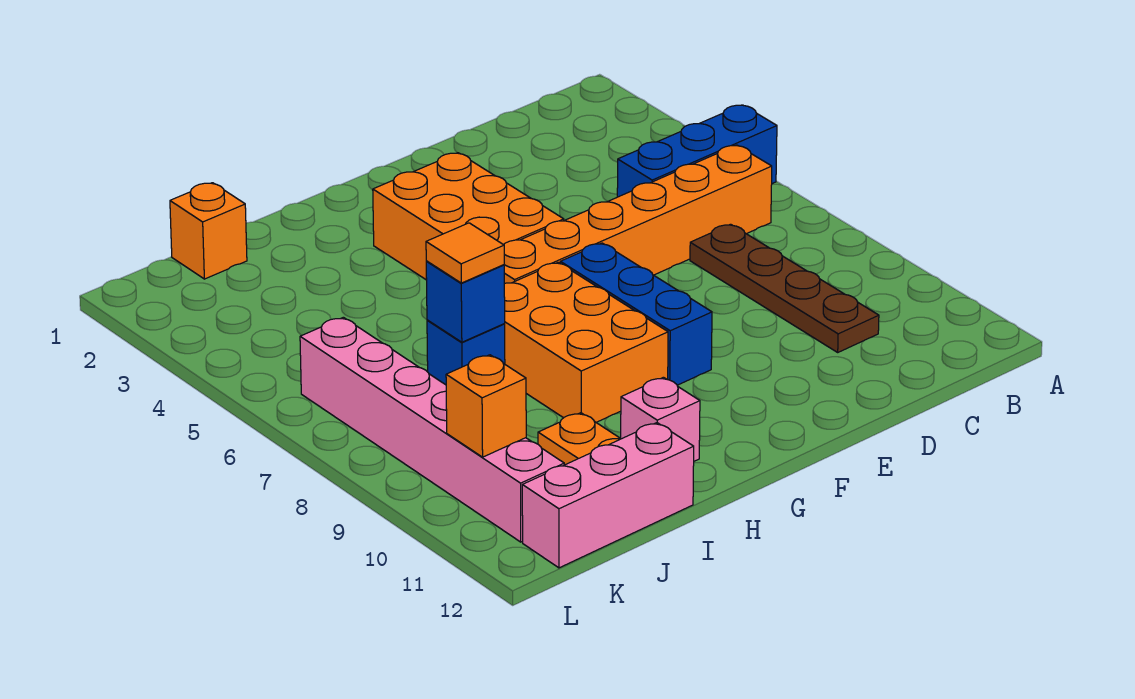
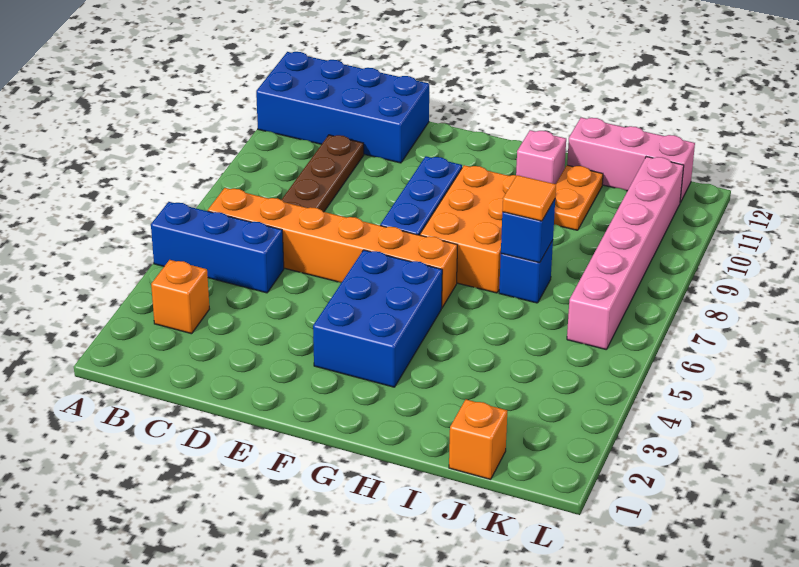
none -> blue brick A11:D12 level 1
orange brick F3:G5 level 1 -> blue brick F3:G5 level 1
orange brick K10 level 2 -> orange brick B3 level 1

